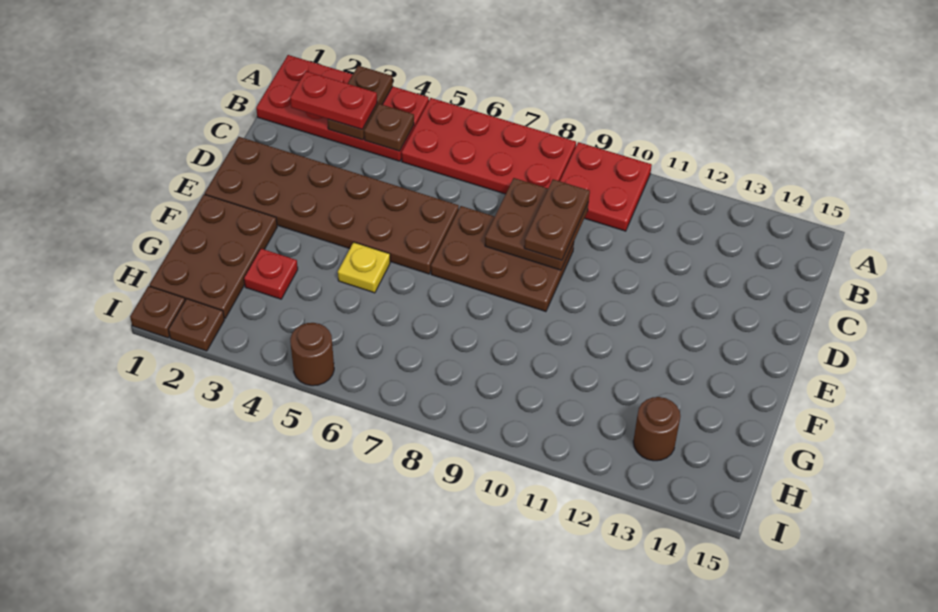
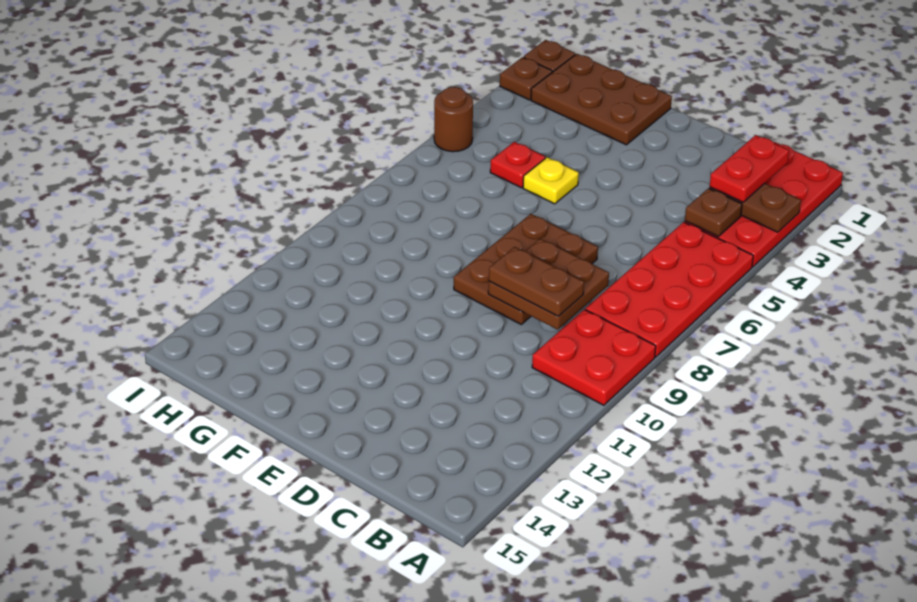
brown plate D1:E6 level 1 -> none
red plate G3 level 1 -> red plate G5 level 1
brown round brick H13 level 1 -> none

